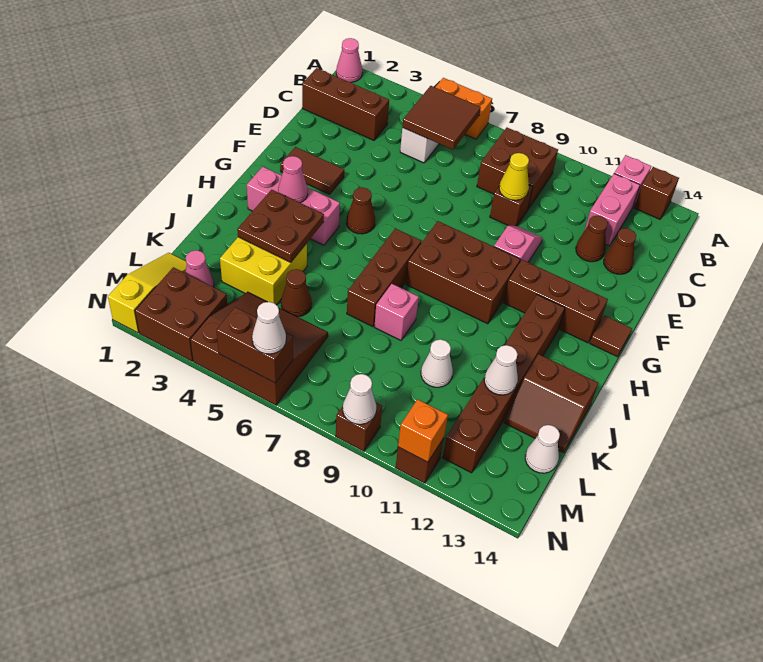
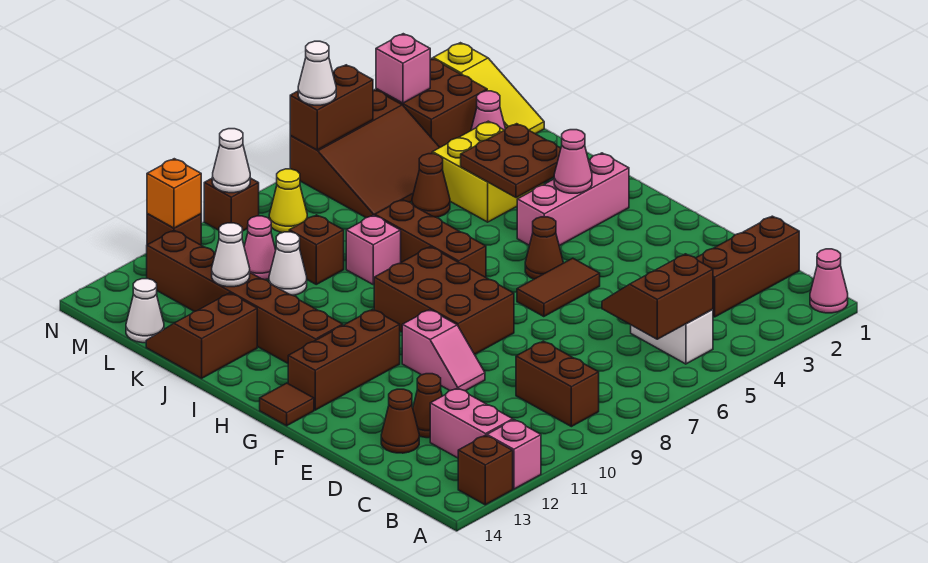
orange brick A5:A6 level 1 -> none
brown tile B5:C6 level 2 -> brown slope B5:C6 level 2 top B
brown brick B8:C9 level 1 -> brown brick B9:C9 level 1
brown brick D9 level 1 -> brown brick K9 level 1
yellow cone D9 level 2 -> yellow cone M8 level 1
brown tile F2:F3 level 1 -> brown tile F5:F6 level 1
brown brick G8:H10 level 1 -> brown brick F8:H9 level 1
none -> pink cone L10 level 1
none -> pink brick N3 level 2

